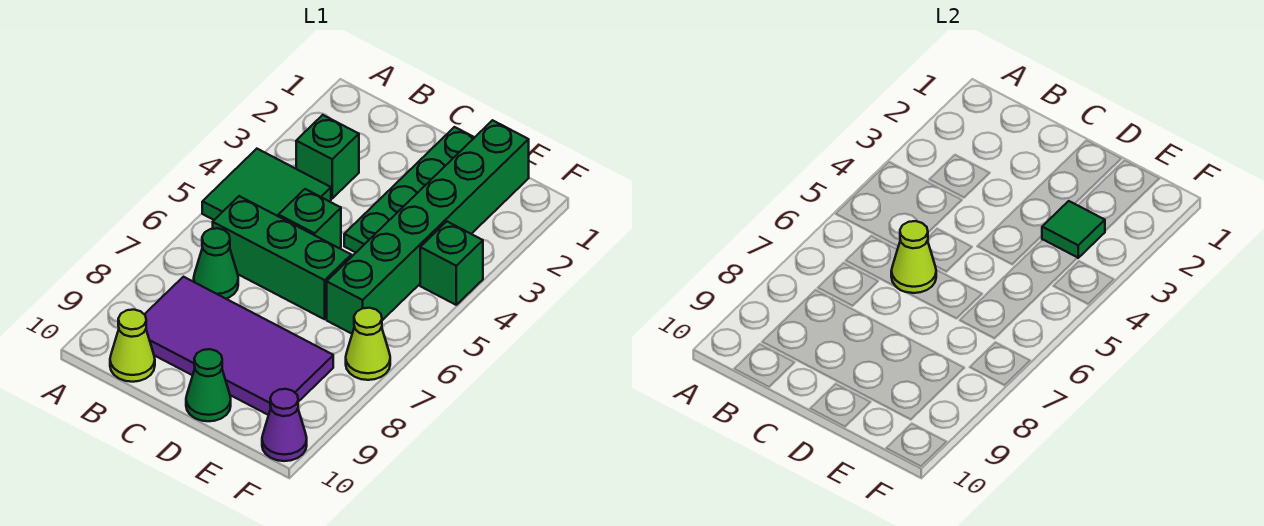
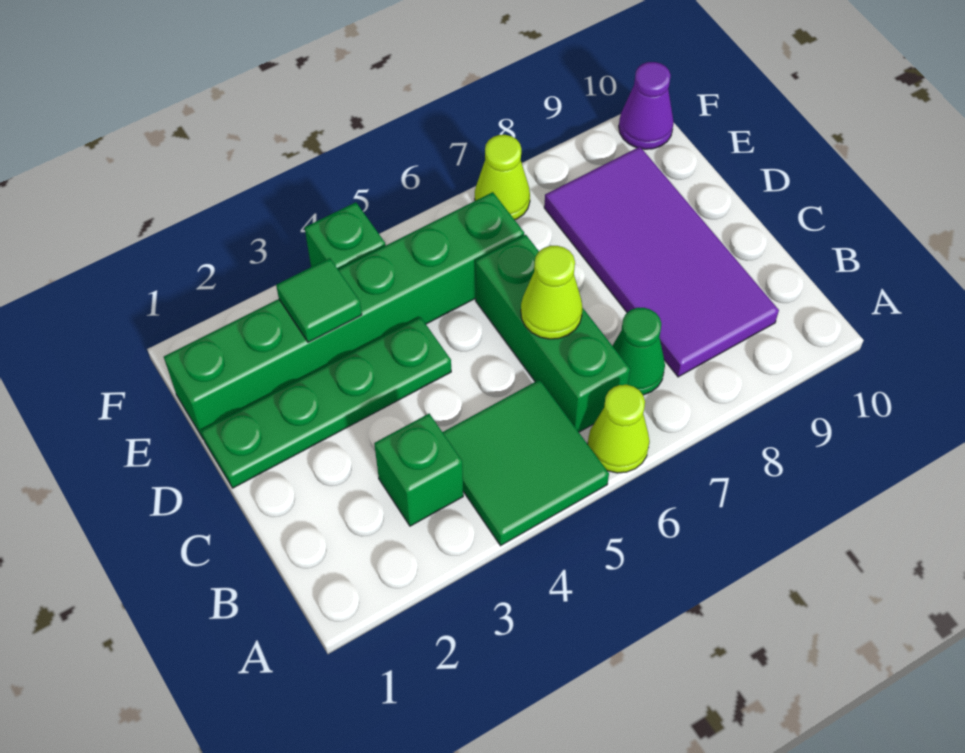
lime cone B10 level 1 -> lime cone A6 level 1
green brick C5 level 1 -> none
green cone D10 level 1 -> none

